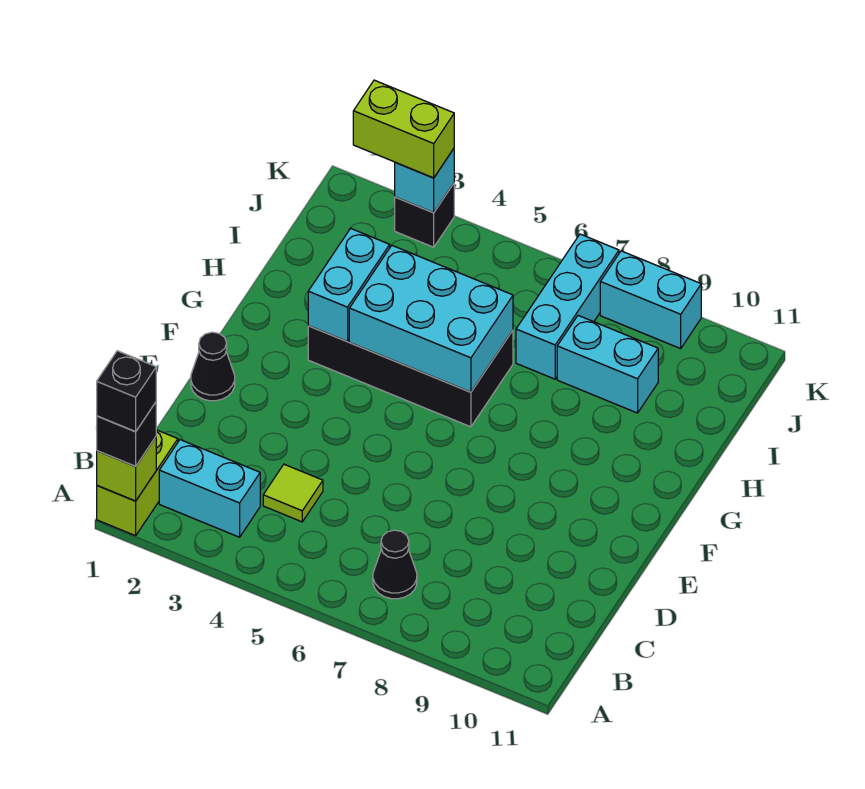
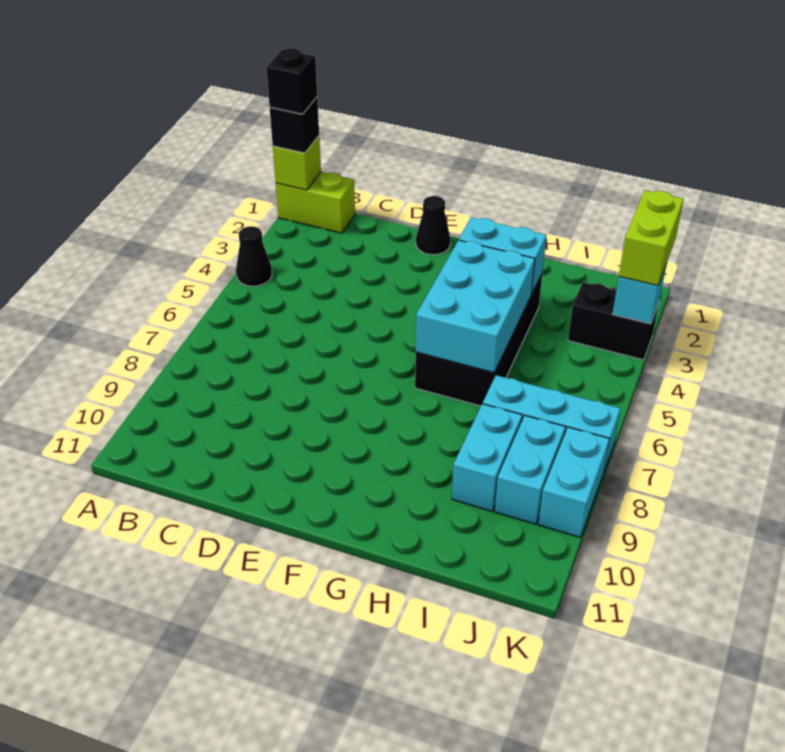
cyan brick B2:B3 level 1 -> cyan brick J8:J9 level 1
black cone B7 level 1 -> black cone A4 level 1
lime tile C4 level 1 -> none
black brick K3 level 1 -> black brick J3:K3 level 1

